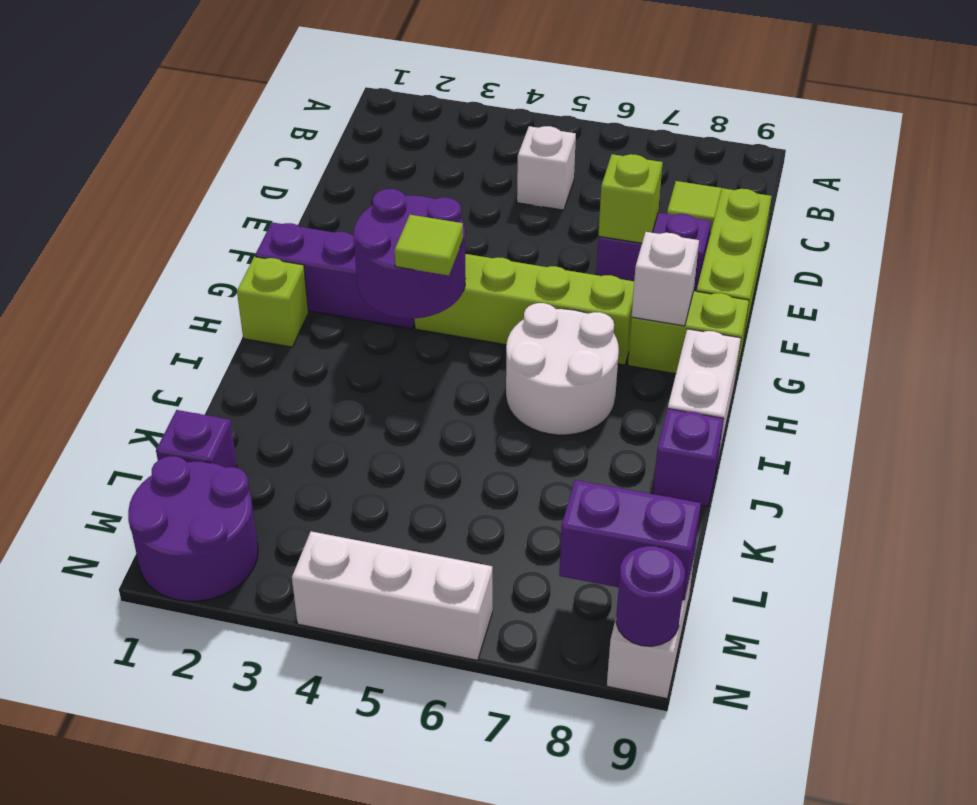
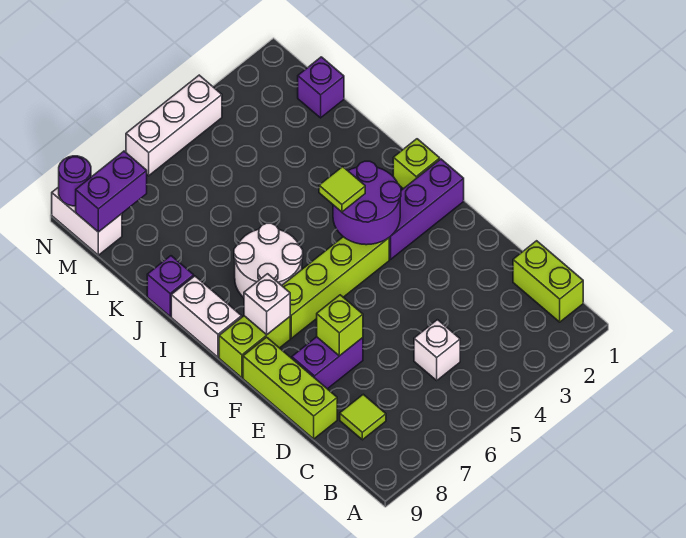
none -> lime brick B1:C1 level 1
purple round brick M1:N2 level 1 -> none

